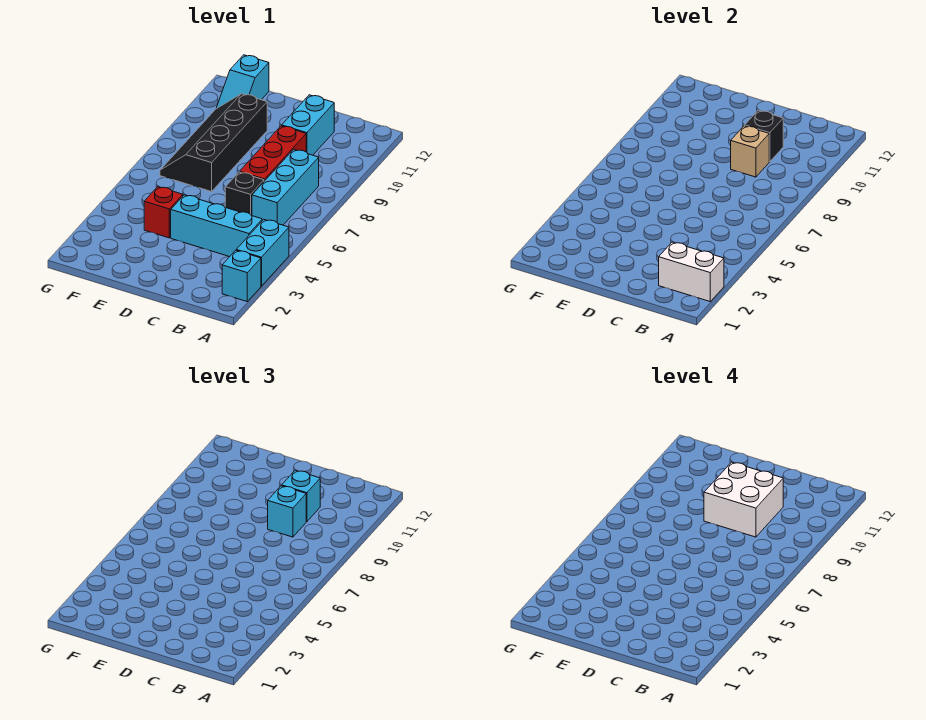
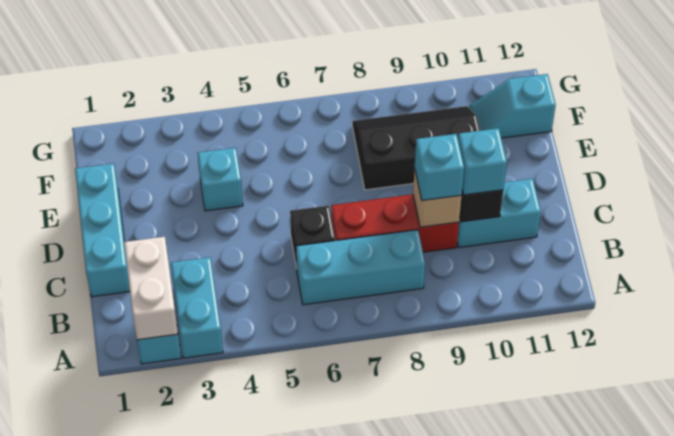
cyan brick A3:A4 level 1 -> cyan brick A3:B3 level 1
cyan brick B4:D4 level 1 -> cyan brick C1:E1 level 1
white brick C9:D10 level 4 -> none
red brick E4 level 1 -> cyan brick E4 level 1
black slope E7:F10 level 1 top E -> black slope E8:F10 level 1 top E

